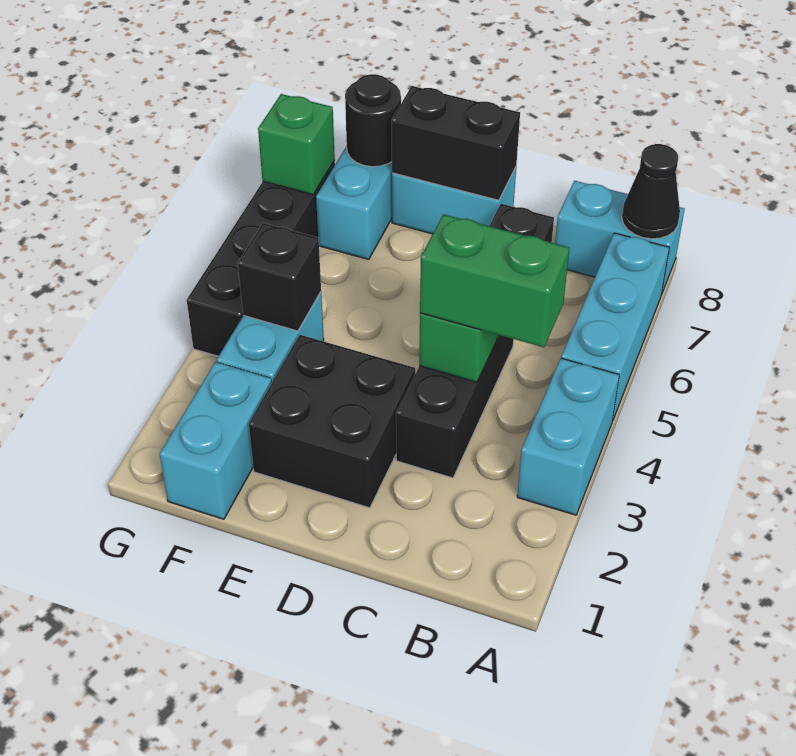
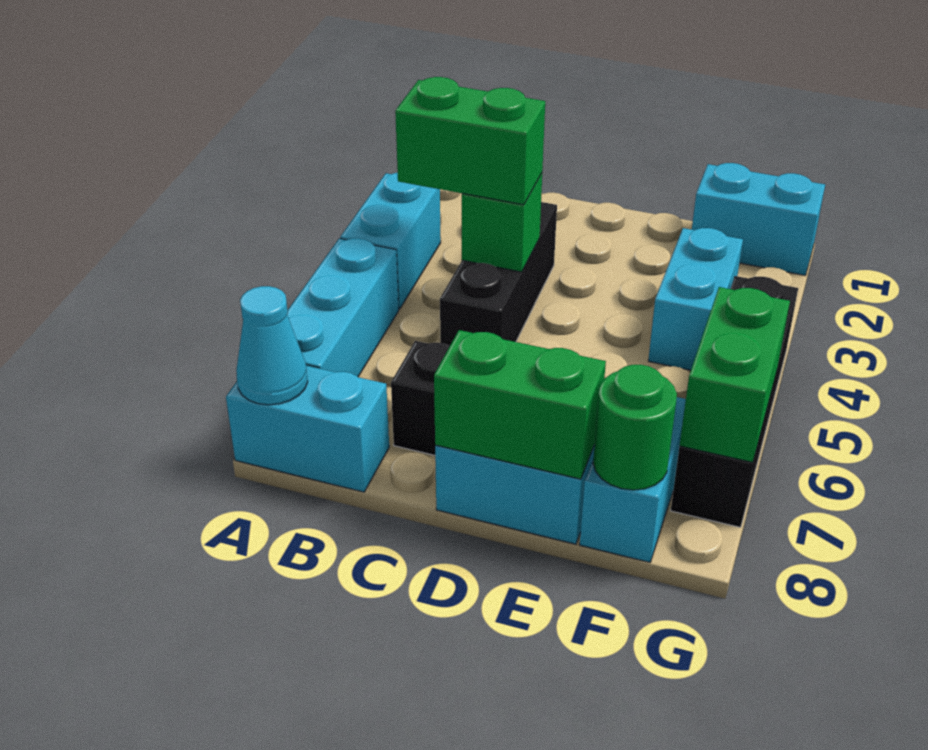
black cone A8 level 2 -> cyan cone A8 level 2
black brick D2:E3 level 1 -> none
black brick D8:E8 level 2 -> green brick D8:E8 level 2
cyan brick F1:F2 level 1 -> cyan brick F1:G1 level 1
black brick F4 level 2 -> none
black round brick F8 level 2 -> green round brick F8 level 2
green brick G7 level 2 -> green brick G6:G7 level 2

